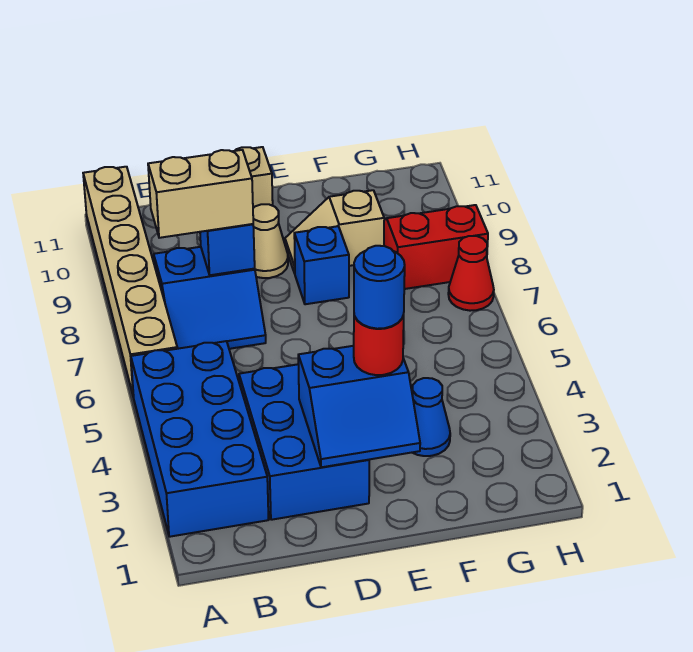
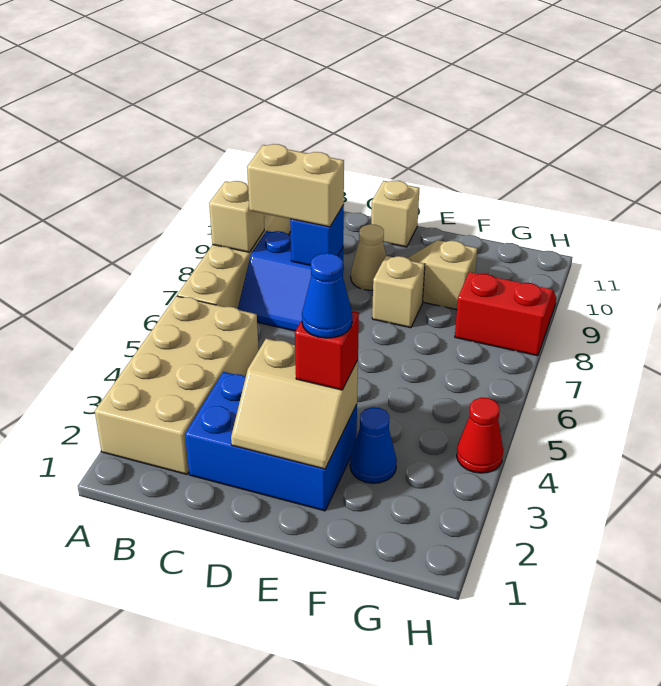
blue brick A2:B5 level 1 -> tan brick A2:B5 level 1
none -> tan brick A8 level 2
blue brick C2:D4 level 1 -> blue brick C2:E3 level 1
blue slope D2:E3 level 2 top 3 -> tan slope D2:E3 level 2 top 3
red round brick E3 level 3 -> red brick E3 level 3
blue round brick E3 level 4 -> blue cone E3 level 4
blue brick E8 level 1 -> tan brick E8 level 1
red cone H7 level 1 -> red cone H4 level 1

